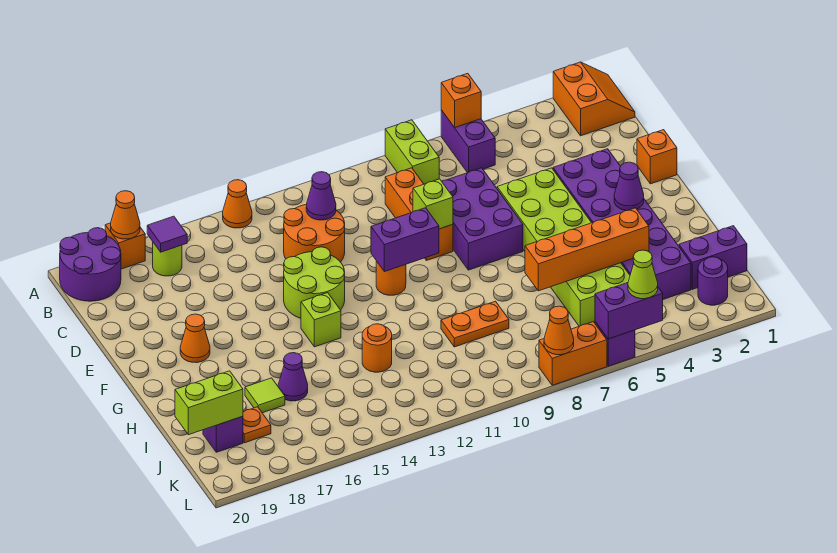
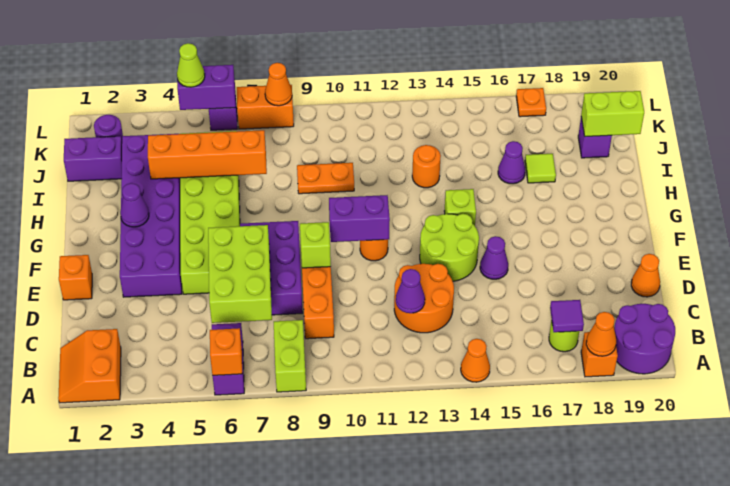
none -> lime brick C6:E7 level 2
none -> purple cone E15 level 1
orange cone F18 level 1 -> orange cone D20 level 1
orange plate J18 level 1 -> orange plate L17 level 1

